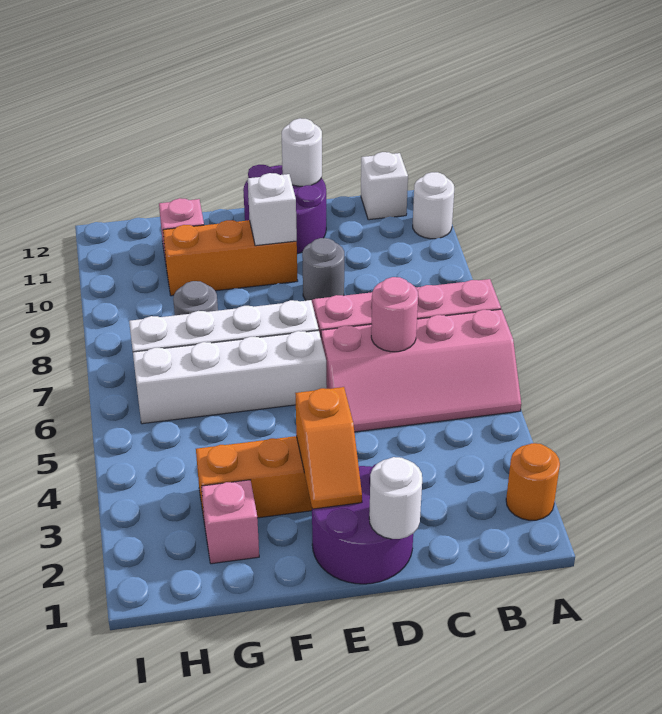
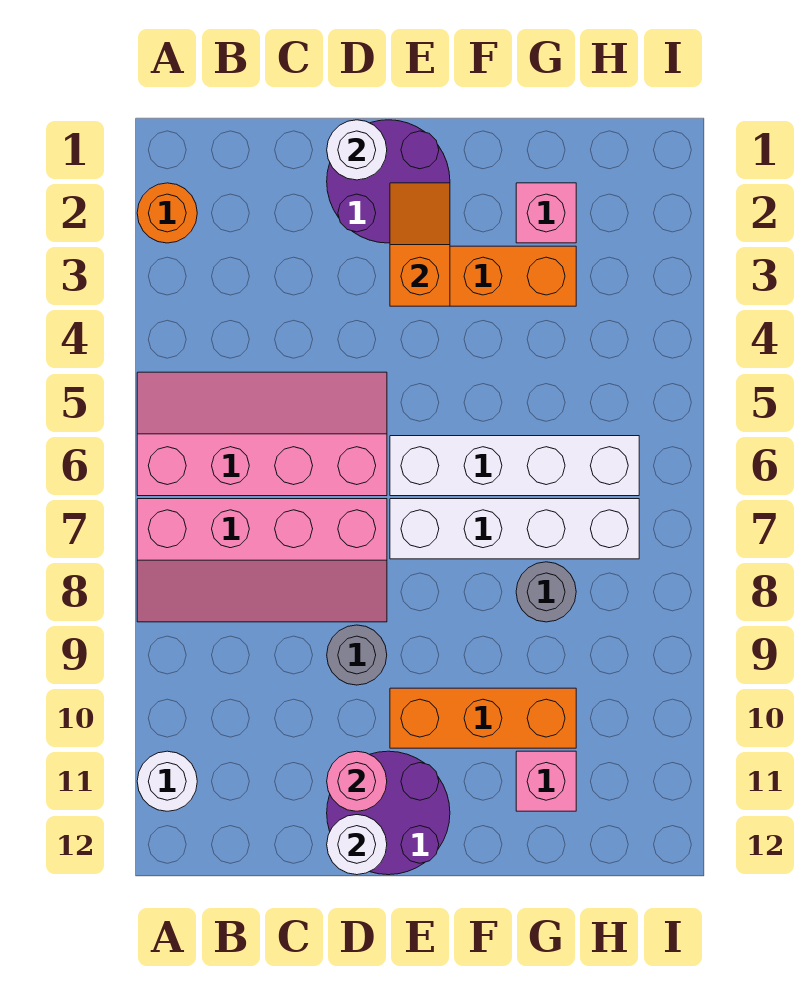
white brick B12 level 1 -> none
pink round brick C6 level 2 -> pink round brick D11 level 2
white brick E10 level 2 -> none

